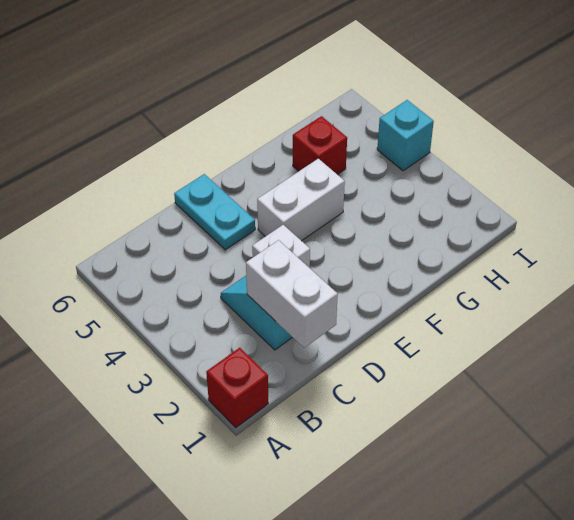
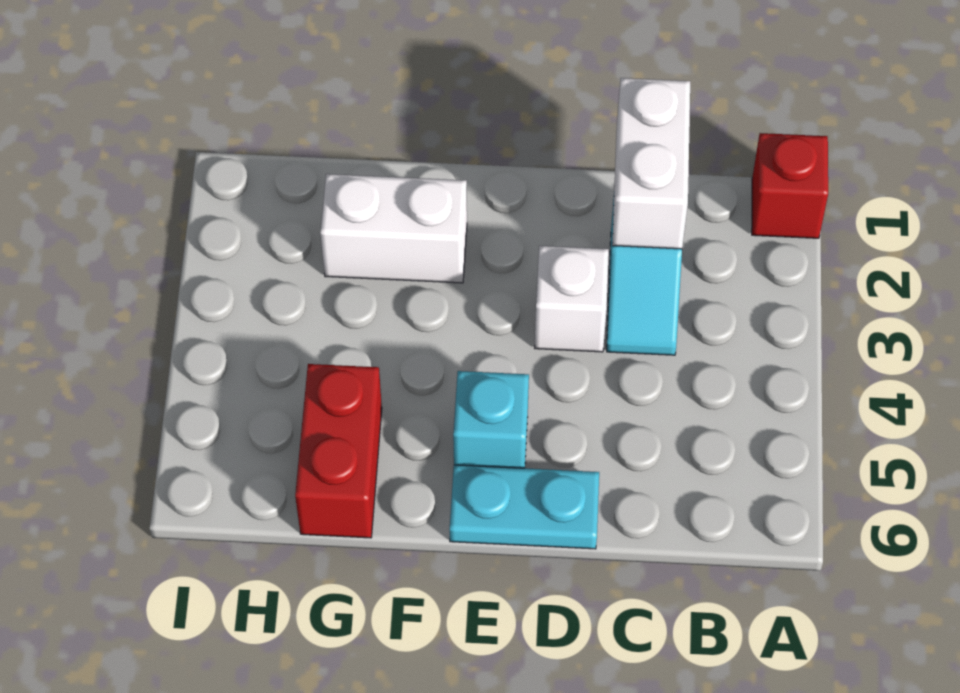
cyan plate D5:D6 level 1 -> cyan plate D6:E6 level 1
white brick E4:F4 level 1 -> white brick F2:G2 level 1
red brick G5 level 1 -> red brick G5:G6 level 1
cyan brick I4 level 1 -> cyan brick E5 level 1

